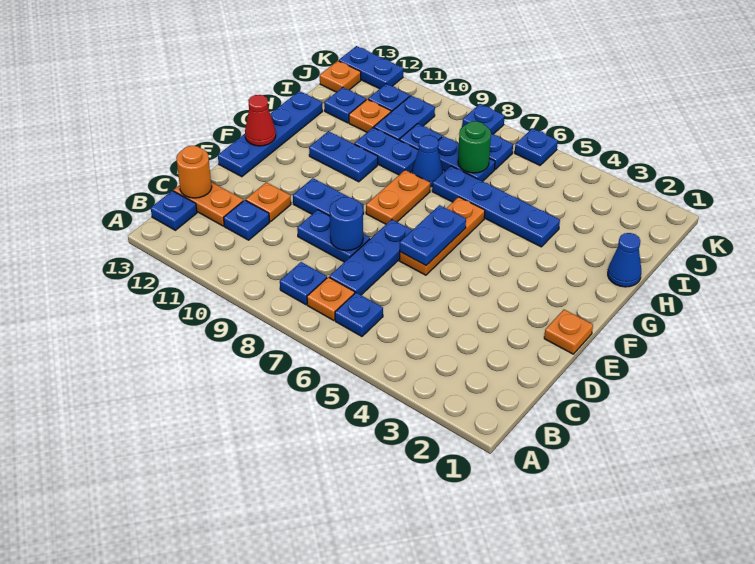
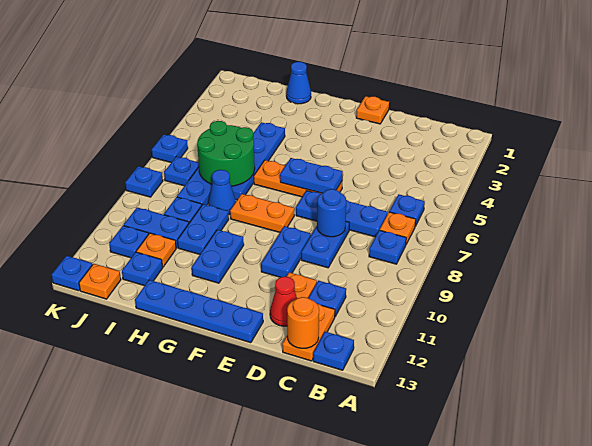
red cone F13 level 2 -> red cone D12 level 1
green round brick I7 level 2 -> green round brick H6:I7 level 2
blue plate K12:K13 level 1 -> blue plate K13 level 1

